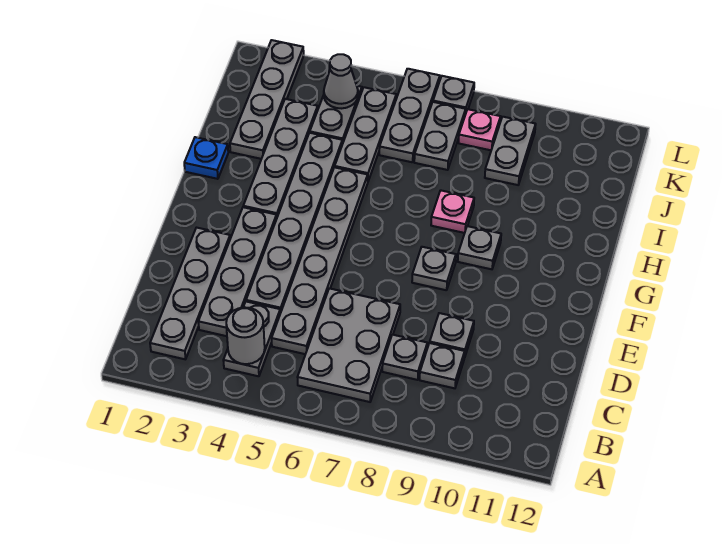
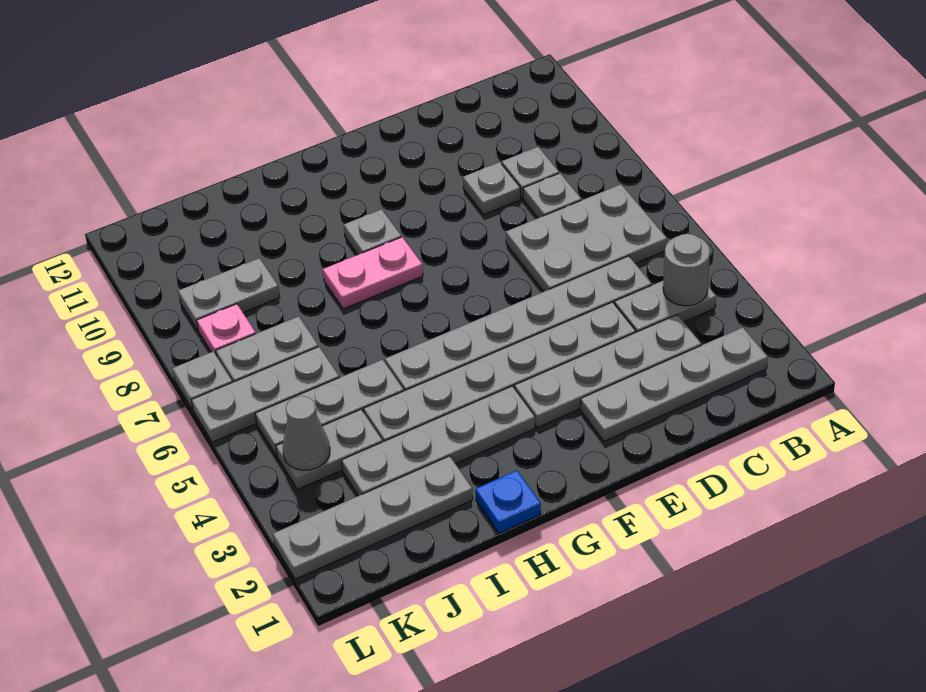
grey plate F8 level 1 -> none
pink plate H8 level 1 -> pink plate G8:H8 level 1

